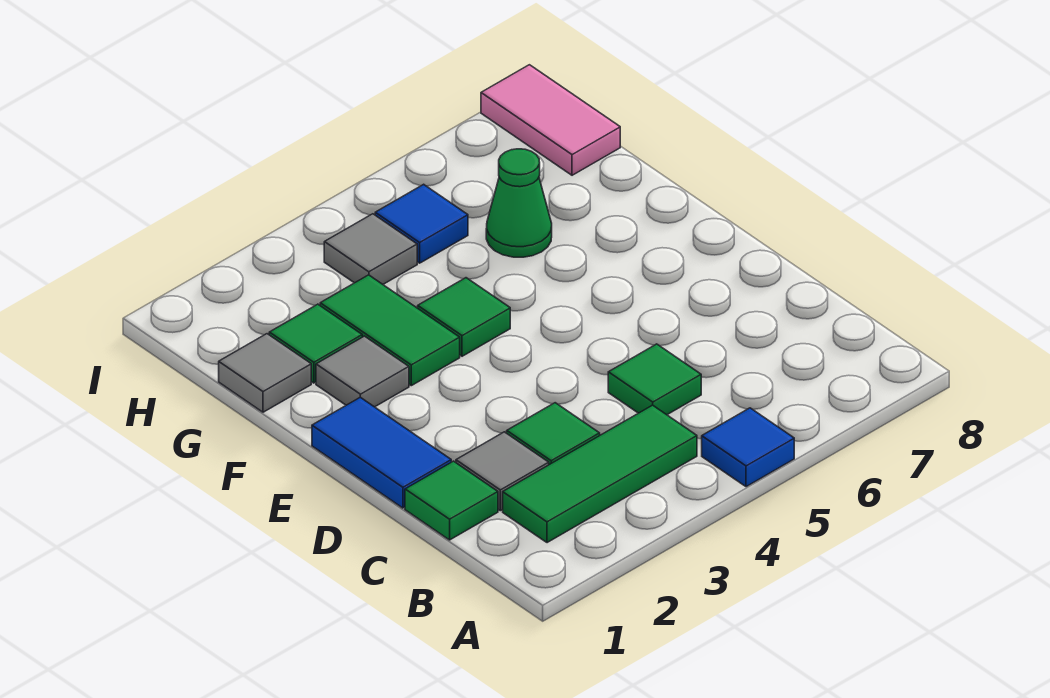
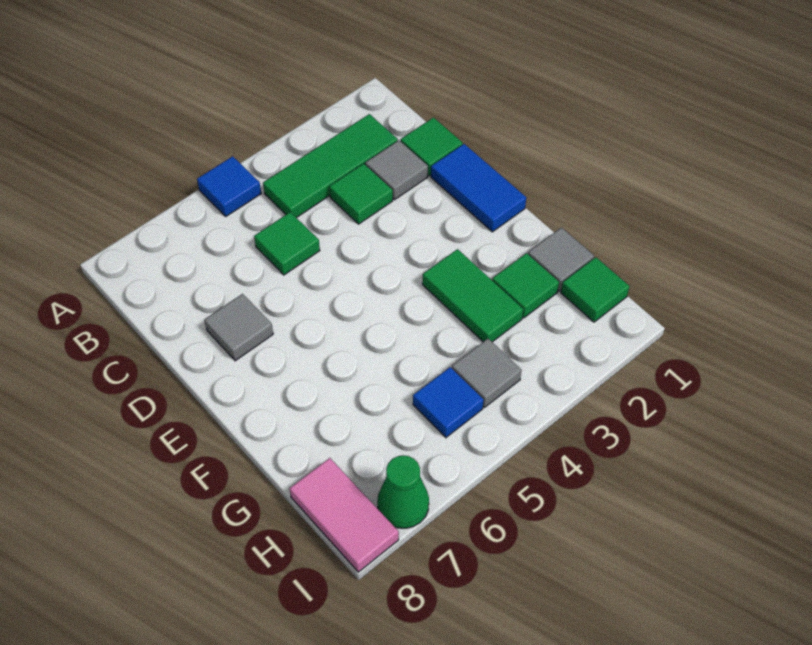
grey tile F2 level 1 -> grey tile D7 level 1
green tile F4 level 1 -> green tile H1 level 1
green cone G6 level 1 -> green cone I7 level 1

